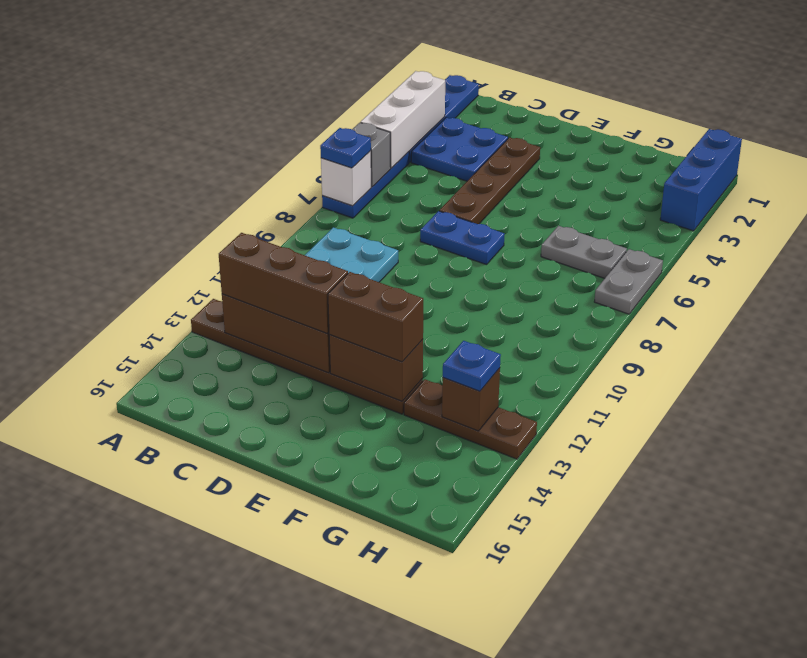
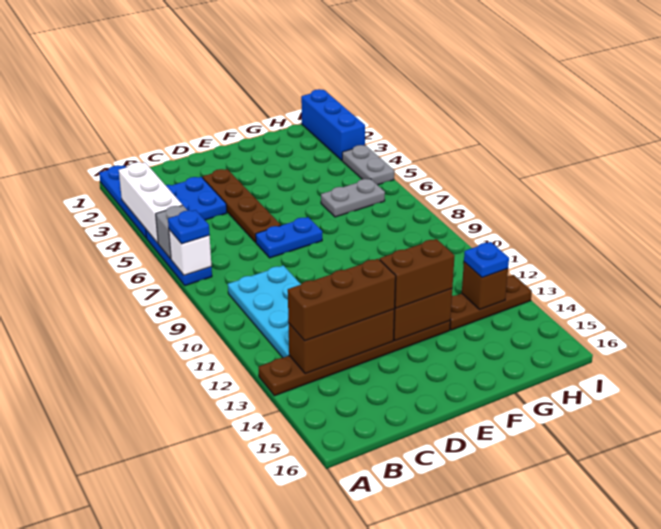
grey plate I6:I7 level 1 -> grey plate I4:I5 level 1

